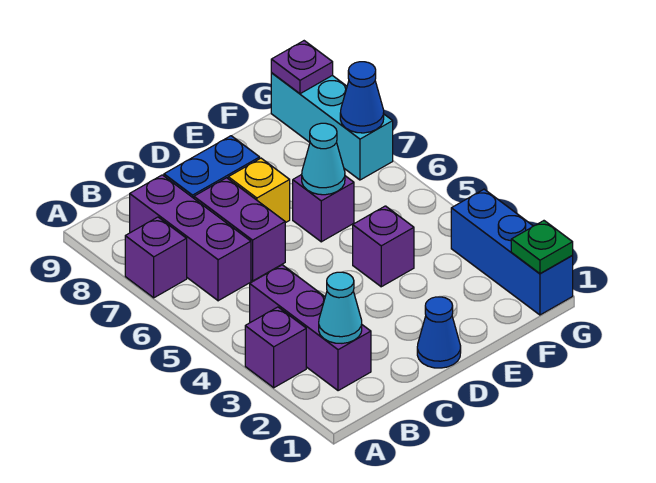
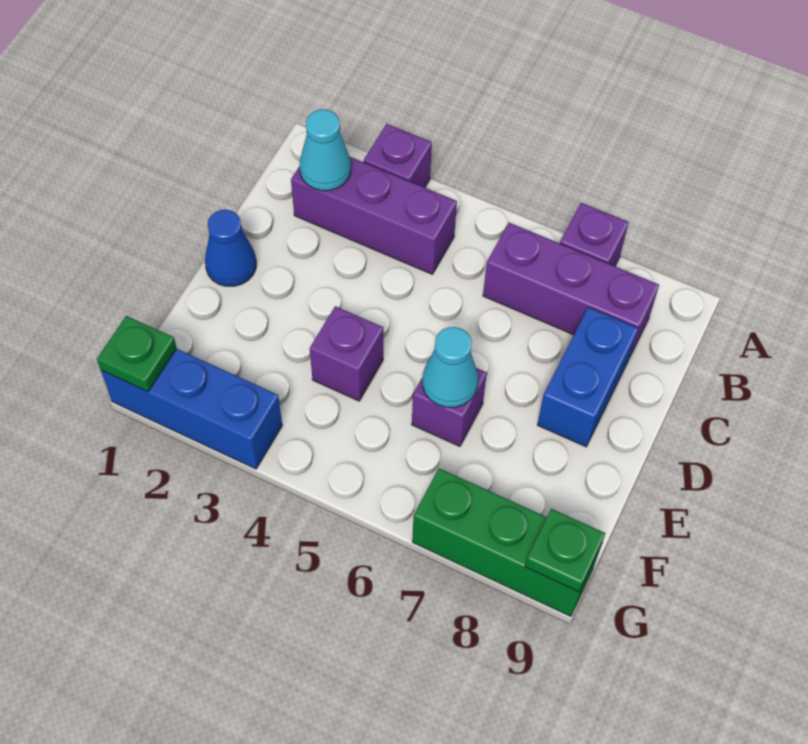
purple brick C6:C7 level 1 -> none
yellow brick D7 level 1 -> none
cyan brick G7:G9 level 1 -> green brick G7:G9 level 1
blue cone G7 level 2 -> none
purple plate G9 level 2 -> green plate G9 level 2

